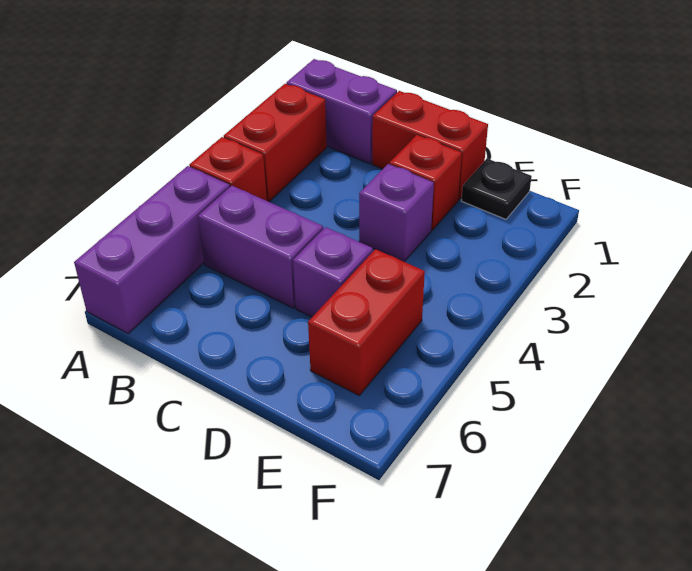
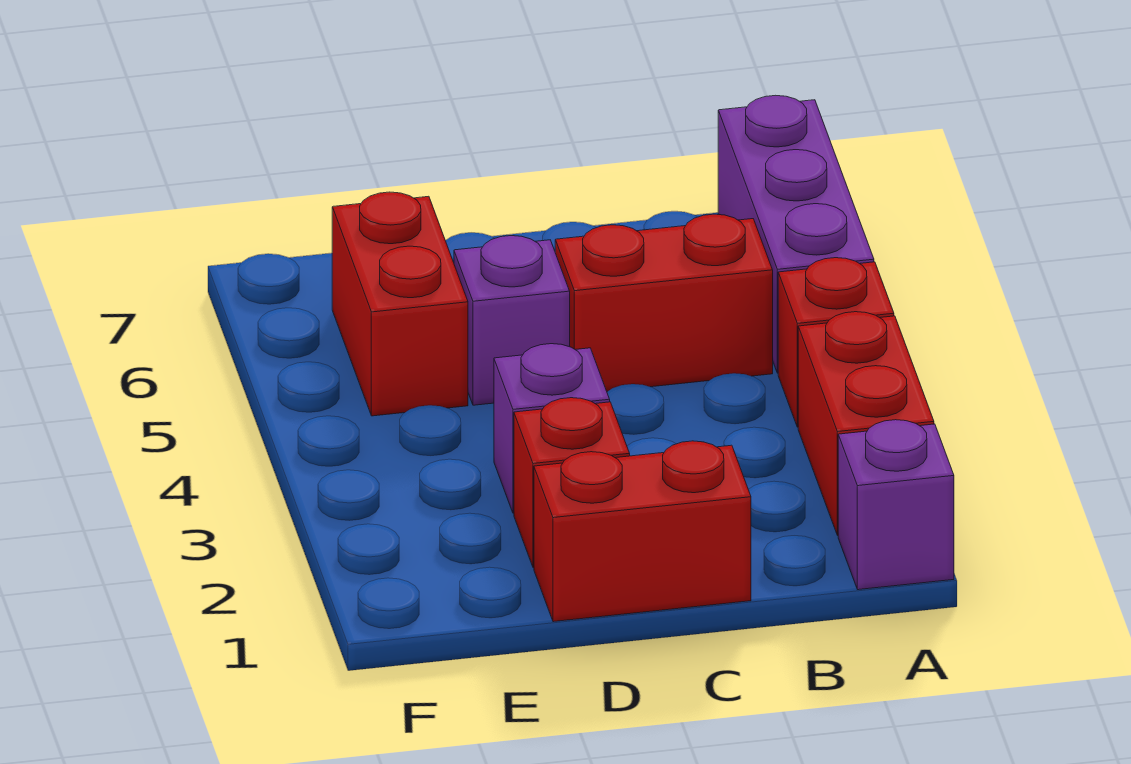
purple brick A1:B1 level 1 -> purple brick A1 level 1
purple brick B5:C5 level 1 -> red brick B5:C5 level 1
black plate E1 level 1 -> none

